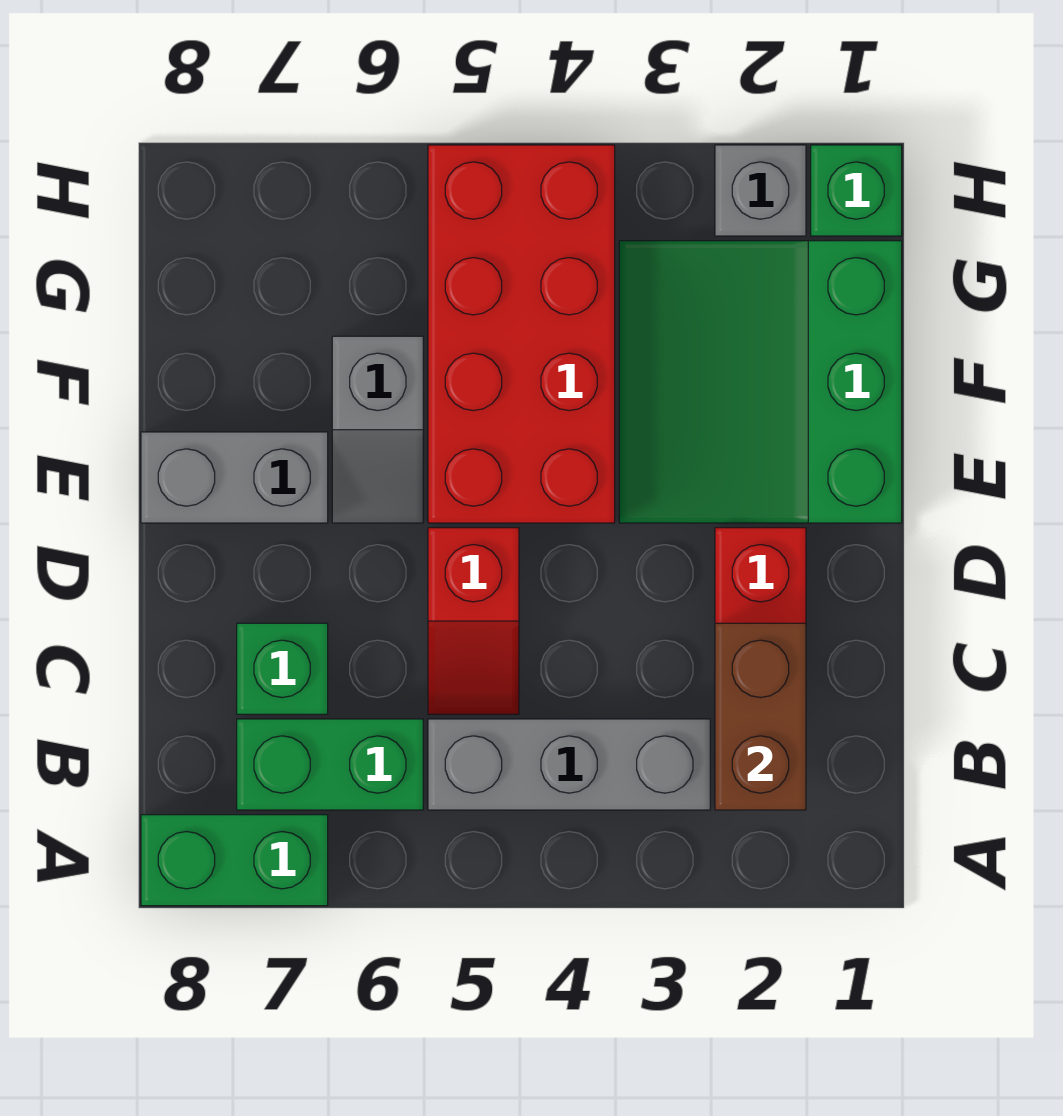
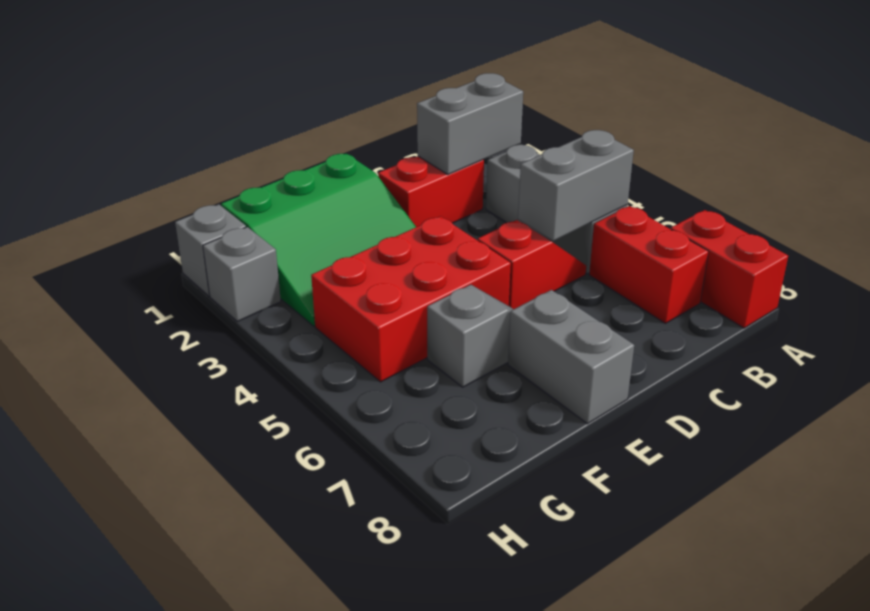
green brick A7:A8 level 1 -> red brick A7:A8 level 1
brown brick B2:C2 level 2 -> grey brick B2:C2 level 2
none -> grey brick B5:C5 level 2
green brick B6:B7 level 1 -> red brick B6:B7 level 1
green brick C7 level 1 -> none
red brick E4:H5 level 1 -> red brick E4:G5 level 1
green brick H1 level 1 -> grey brick H1 level 1

